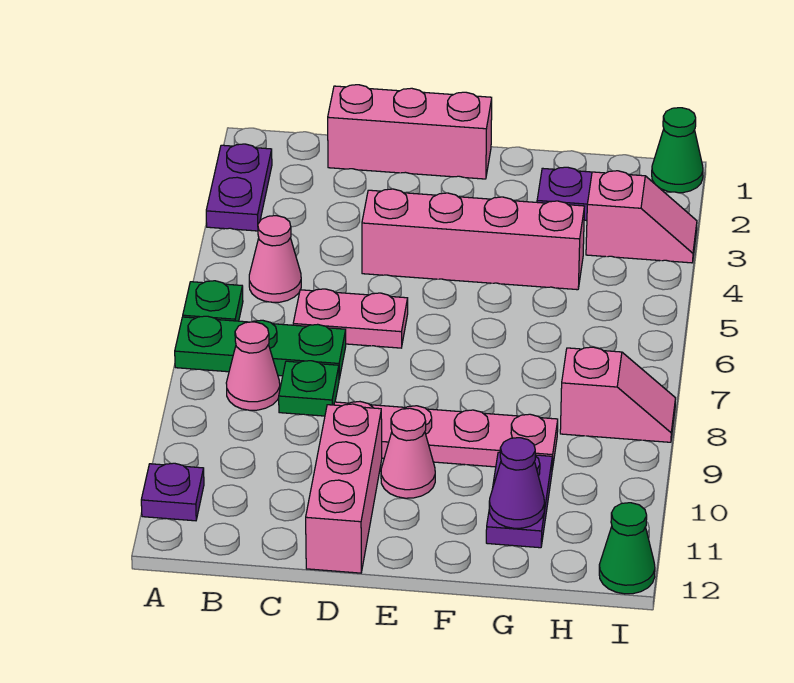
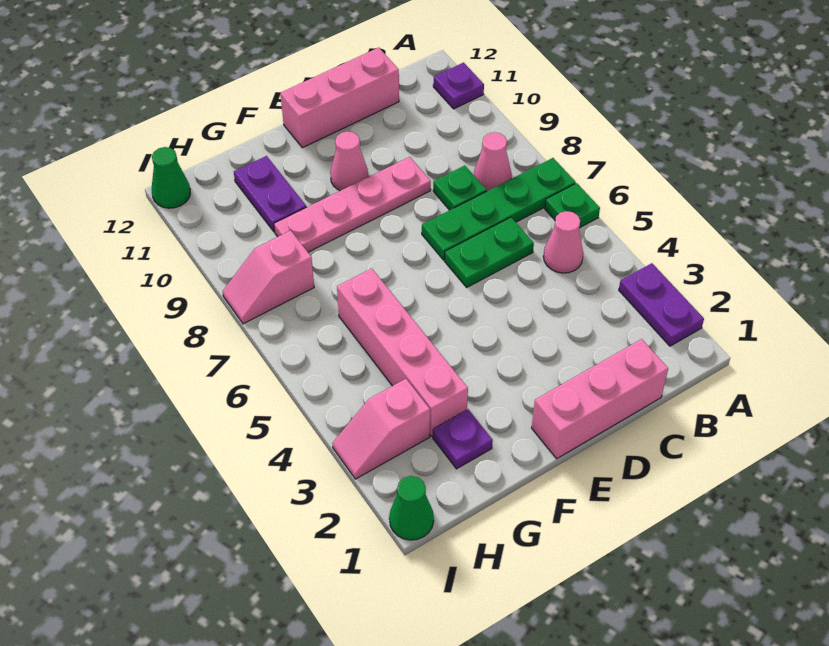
green plate A7:C7 level 1 -> green plate A7:D7 level 1
pink plate C6:D6 level 1 -> green plate C6:D6 level 1
pink brick D4:G4 level 1 -> pink brick G3:G6 level 1
pink brick D10:D12 level 1 -> pink brick C12:E12 level 1
purple cone G11 level 2 -> none

